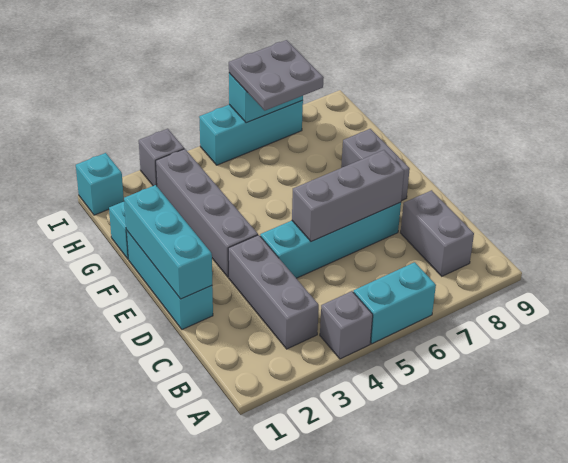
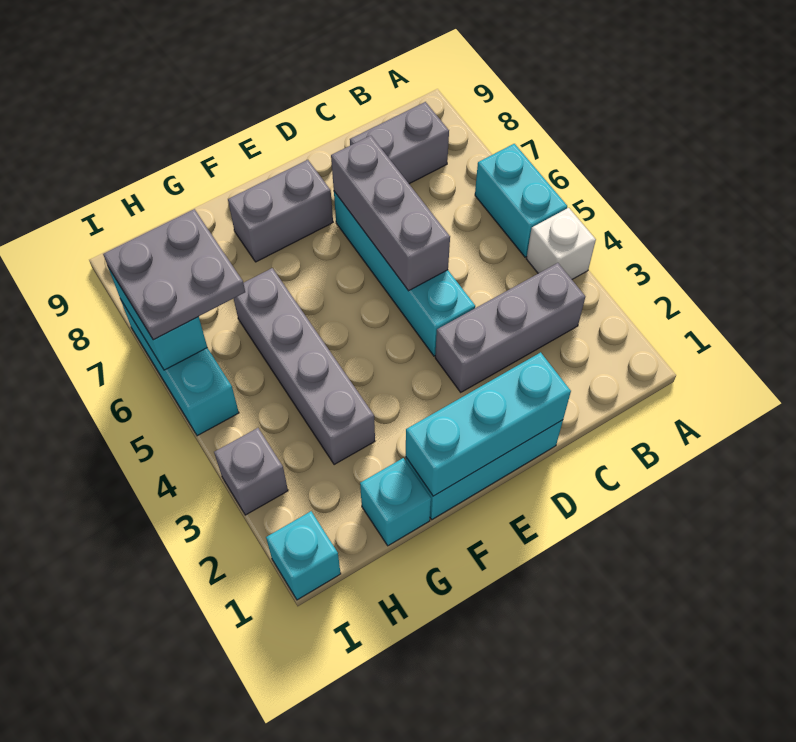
grey brick A4 level 1 -> white brick A4 level 1
grey brick E3:H3 level 1 -> grey brick G3:G6 level 1

